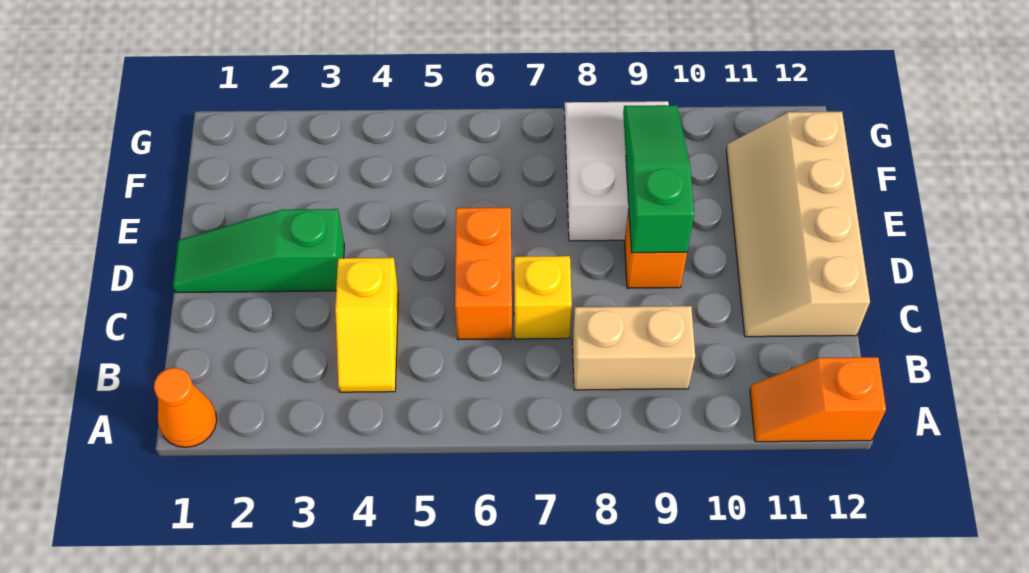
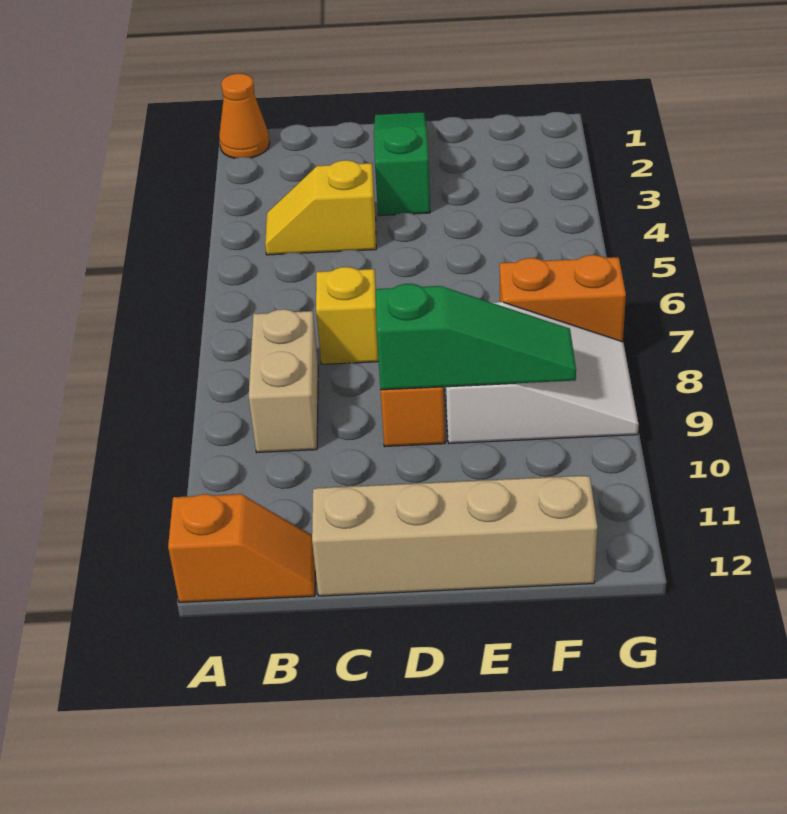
orange slope A11:A12 level 1 top 12 -> orange slope A12:B12 level 1 top A
orange brick C6:D6 level 1 -> orange brick F7:G7 level 1

